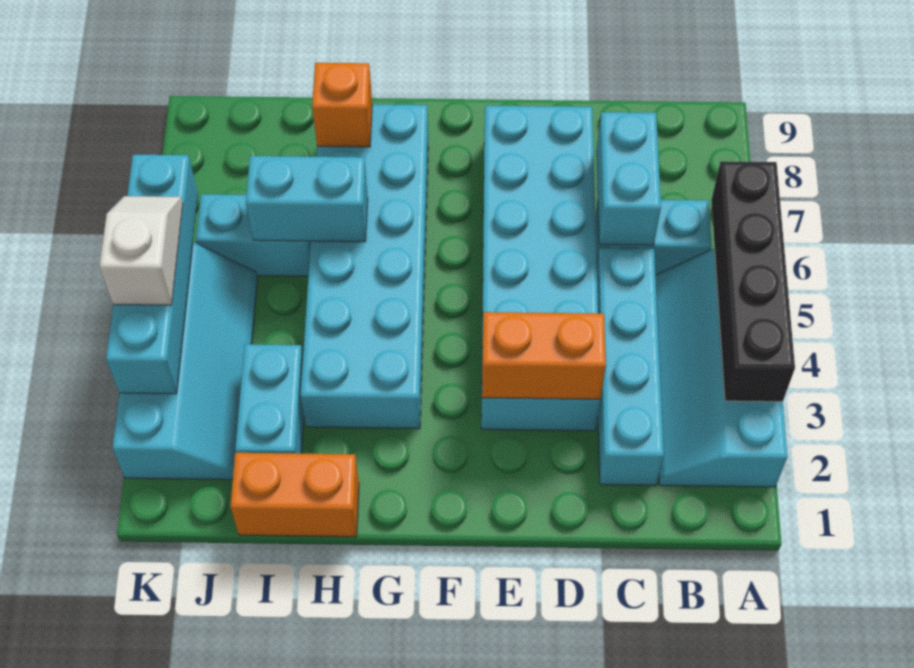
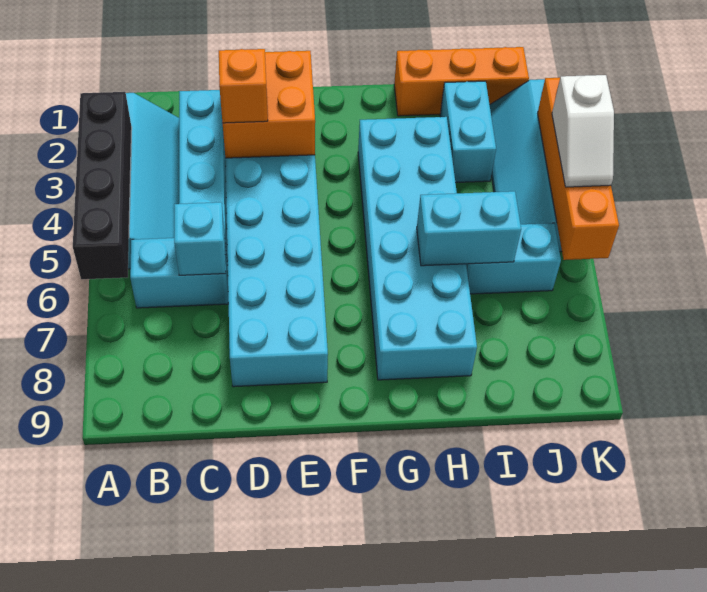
cyan brick C6:C7 level 2 -> cyan brick C6 level 2
orange brick D3:E3 level 2 -> orange brick D2:E3 level 2
orange brick H1:I1 level 1 -> orange brick H1:J1 level 1
orange brick H8 level 2 -> orange brick D3 level 3
cyan brick K3:K6 level 2 -> orange brick K3:K6 level 2

